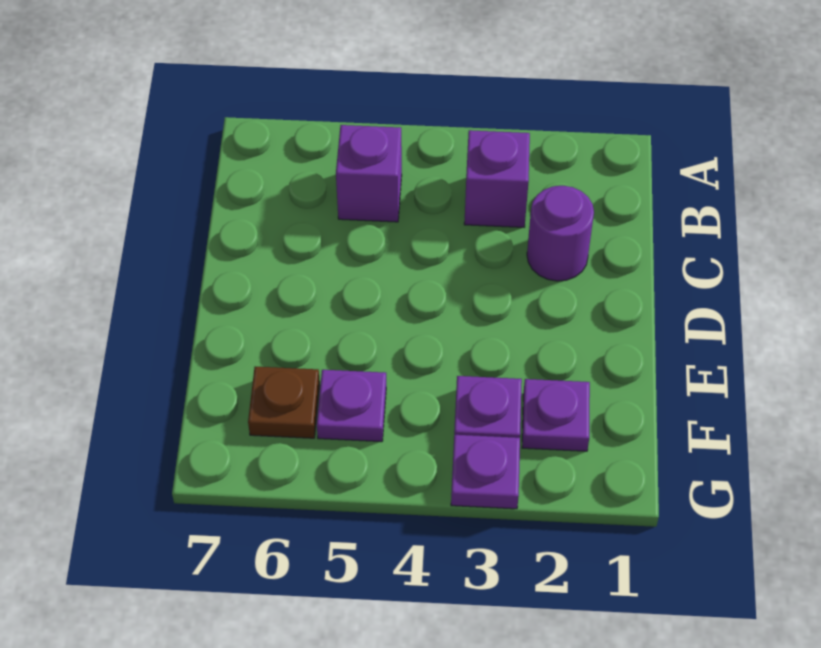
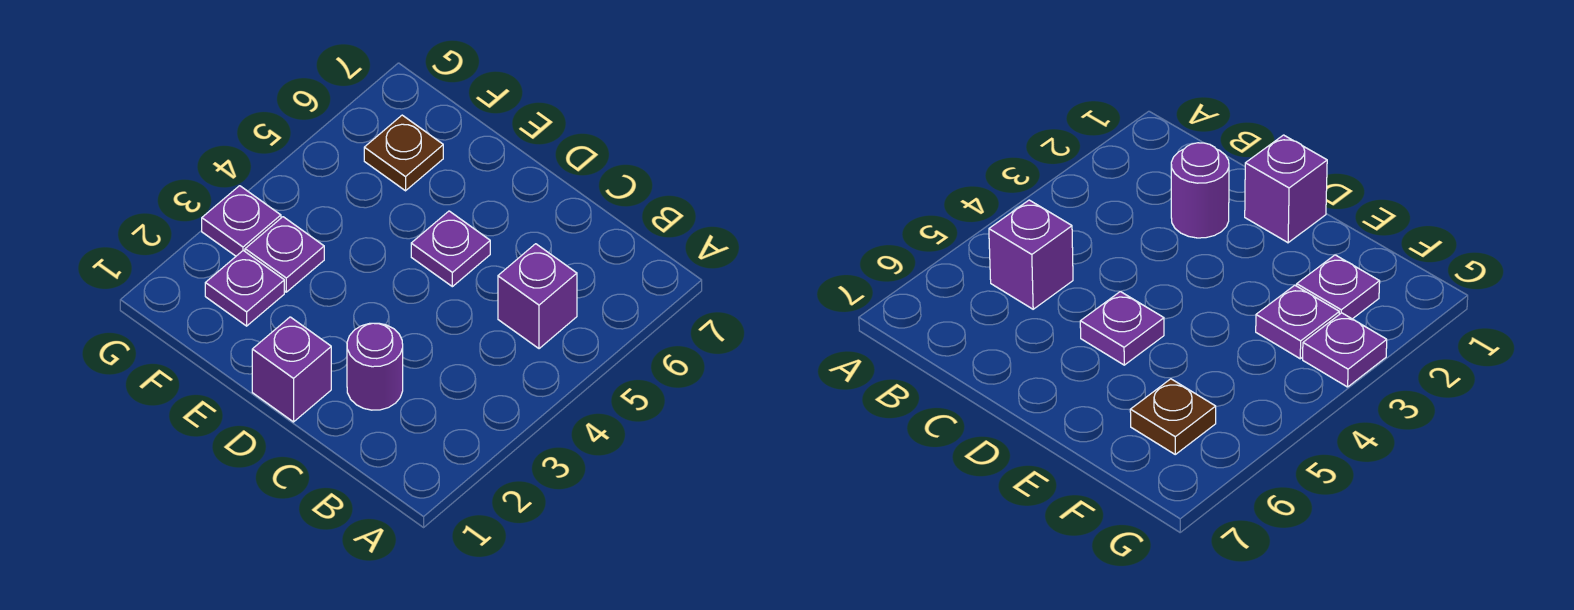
purple brick B3 level 1 -> purple brick D1 level 1
purple plate F5 level 1 -> purple plate D5 level 1

